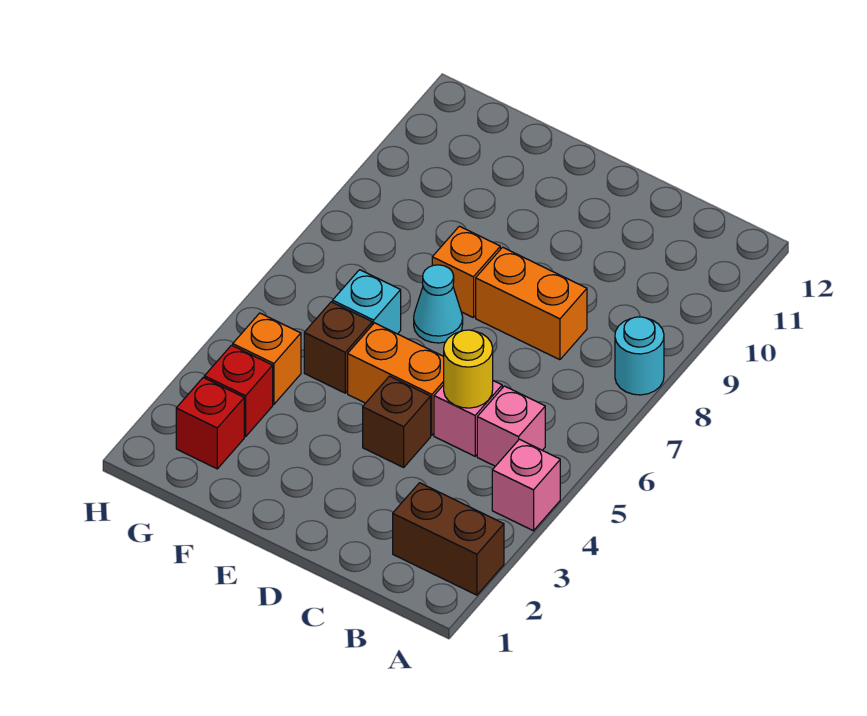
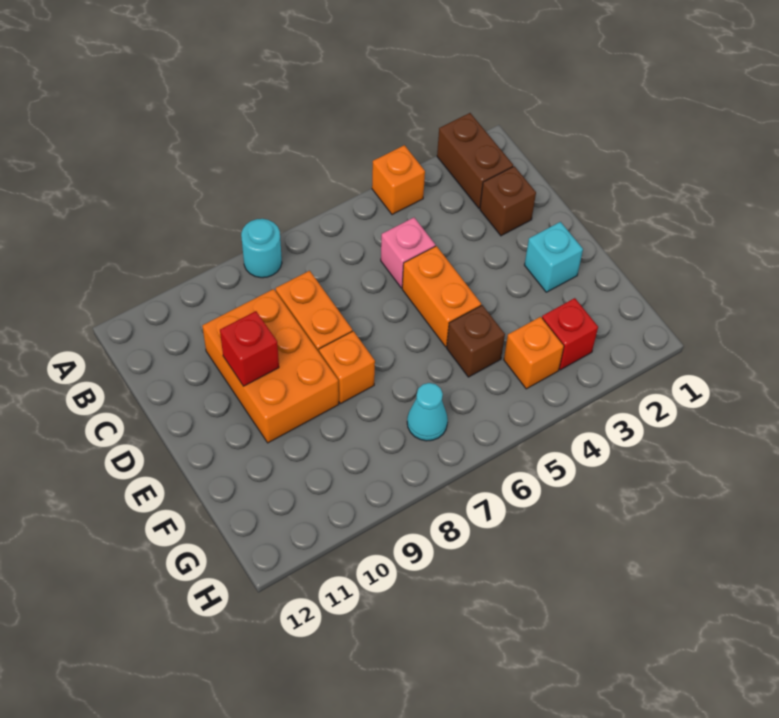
pink brick A4 level 1 -> orange brick A4 level 1
pink brick B5 level 1 -> none
yellow round brick C5 level 2 -> none
none -> orange brick C9:E10 level 1
brown brick D4 level 1 -> brown brick C2 level 1
cyan cone E7 level 1 -> cyan cone G7 level 1
cyan brick F6 level 1 -> cyan brick E2 level 1
red brick G2 level 1 -> red brick D10 level 2

